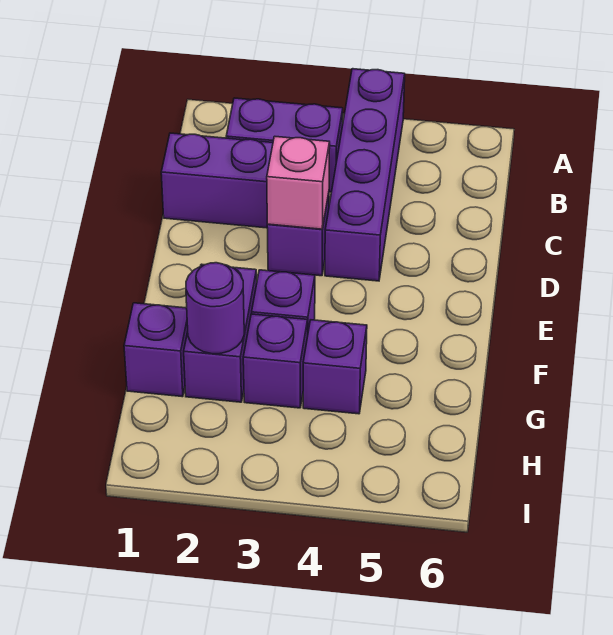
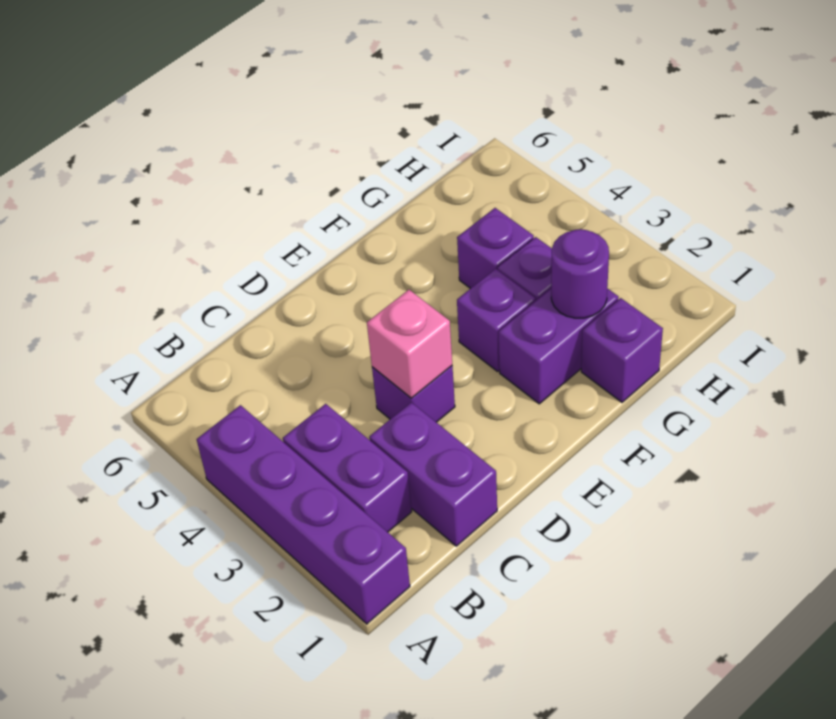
purple brick A4:D4 level 1 -> purple brick A1:A4 level 1

